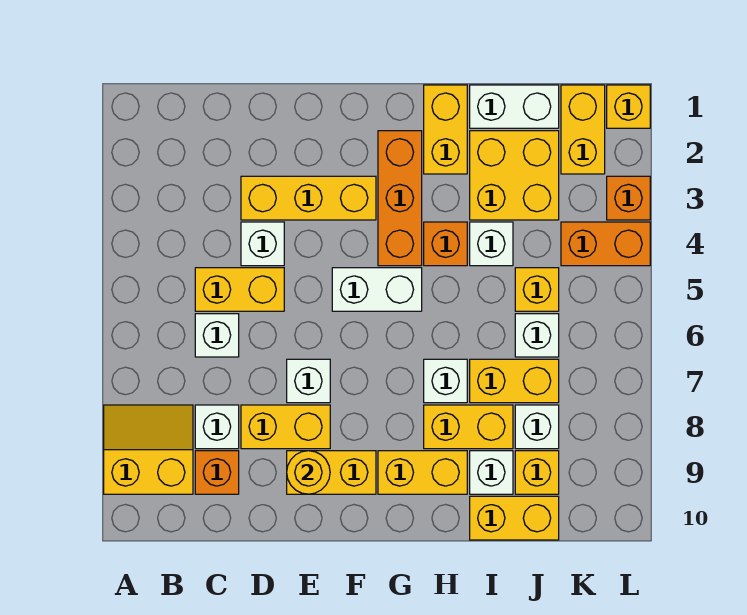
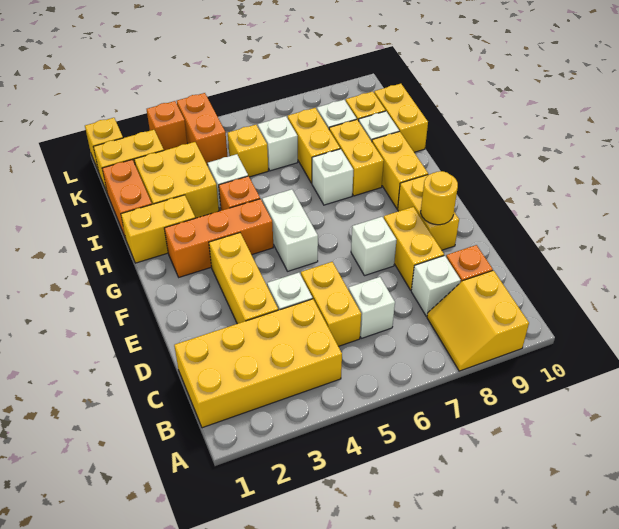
none -> yellow brick B1:C4 level 1
white brick I1:J1 level 1 -> orange brick I1:J1 level 1

